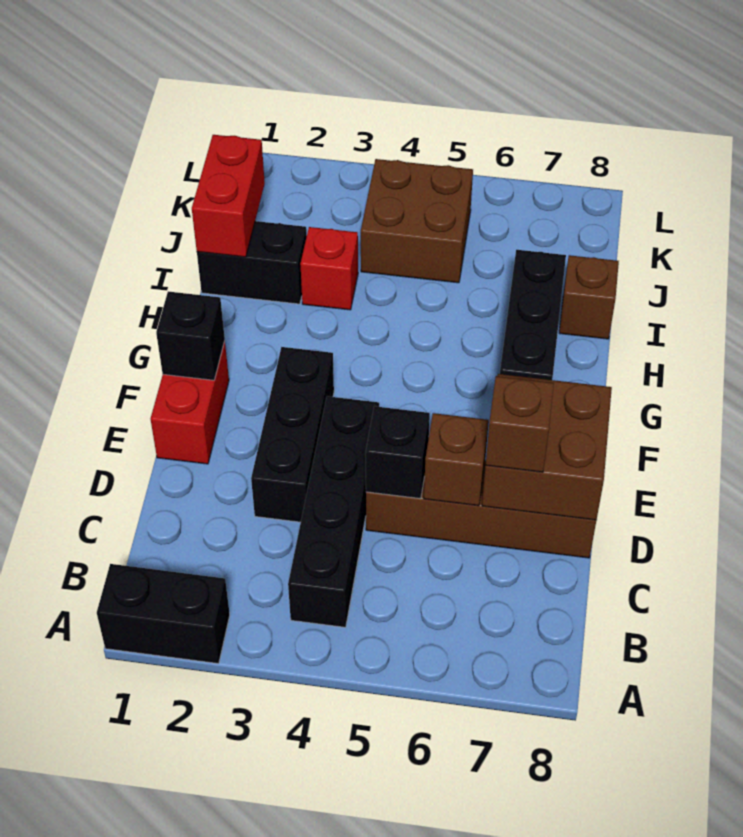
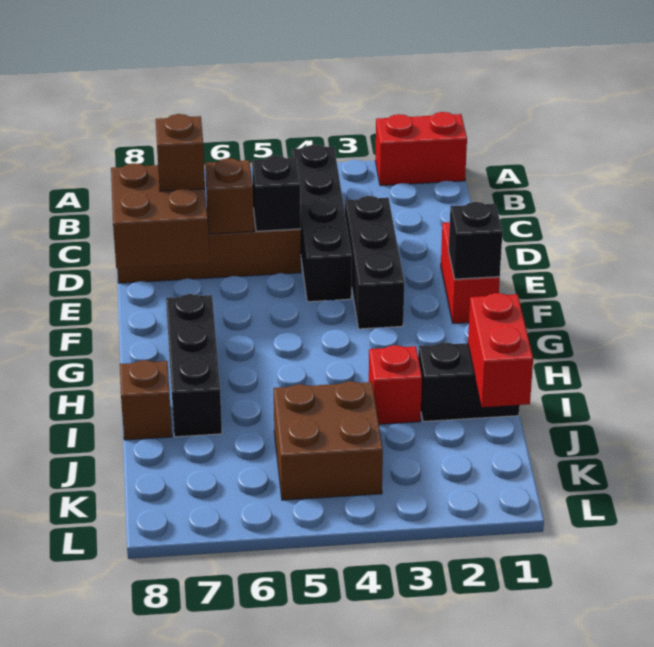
black brick A1:A2 level 1 -> red brick A1:A2 level 1

